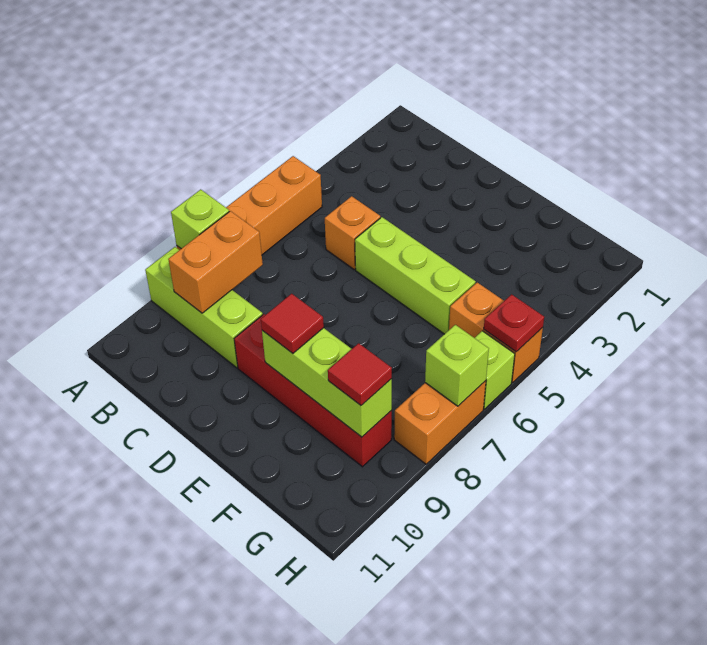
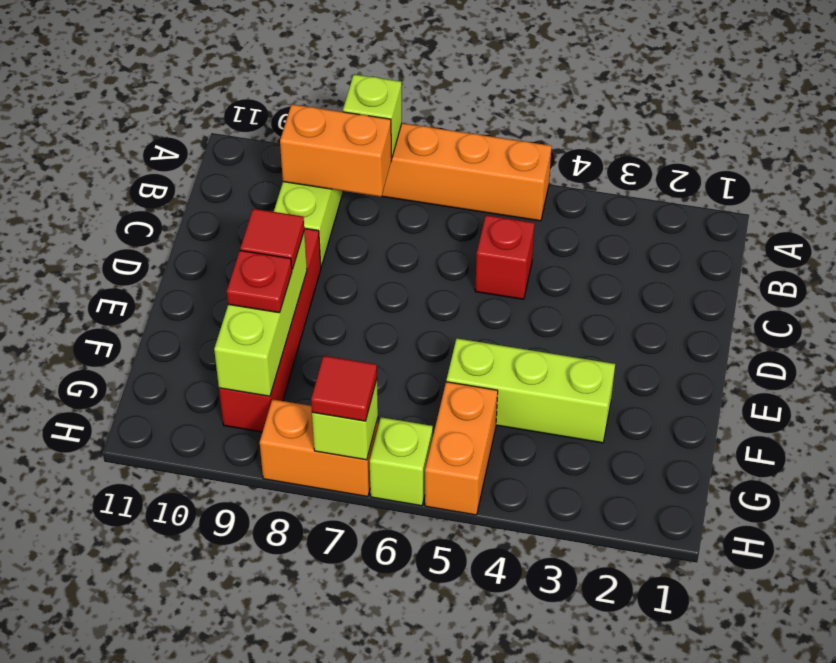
orange brick C5 level 1 -> red brick C5 level 1
lime brick D5:F5 level 1 -> lime brick F3:F5 level 1
red tile G9 level 3 -> red tile H7 level 3
red plate H5 level 2 -> red plate F9 level 3

